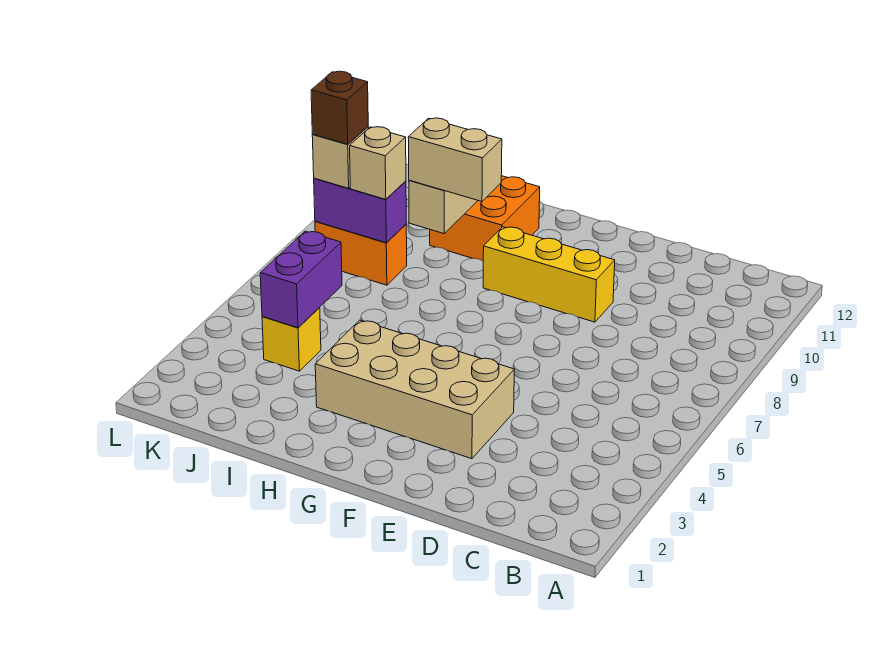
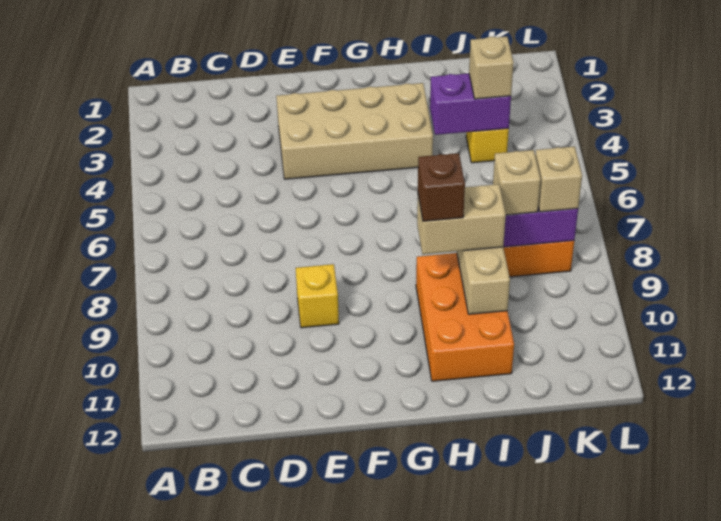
yellow brick E9:G9 level 1 -> yellow brick E9 level 1
orange brick H10:I11 level 1 -> orange brick H9:I11 level 1
purple brick J4:J5 level 2 -> purple brick I4:J4 level 2
none -> tan brick J4 level 3
brown brick K8 level 4 -> brown brick H9 level 4

